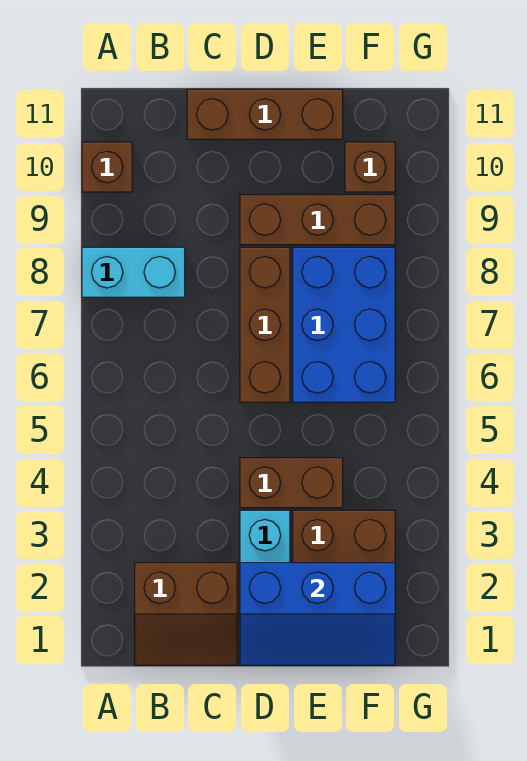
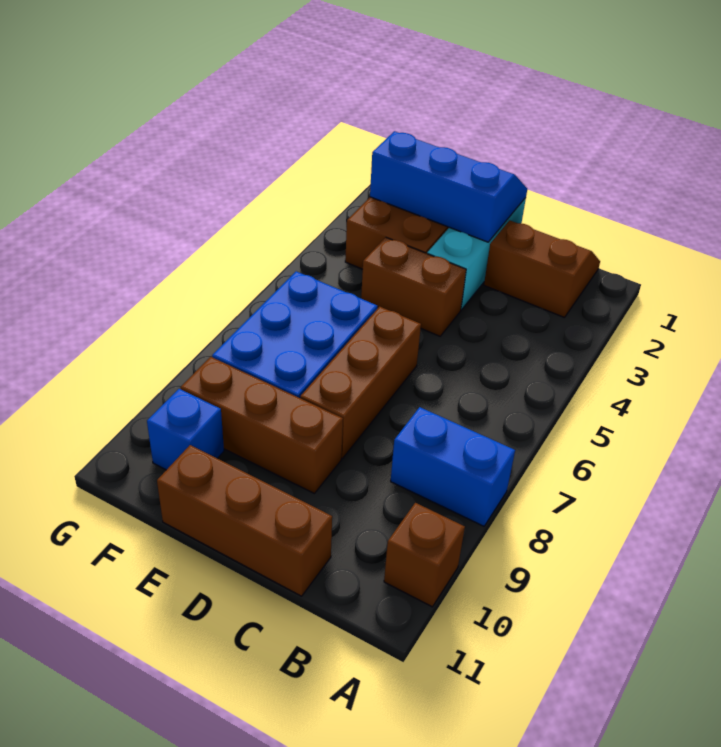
cyan brick A8:B8 level 1 -> blue brick A8:B8 level 1
brown brick F10 level 1 -> blue brick F10 level 1

